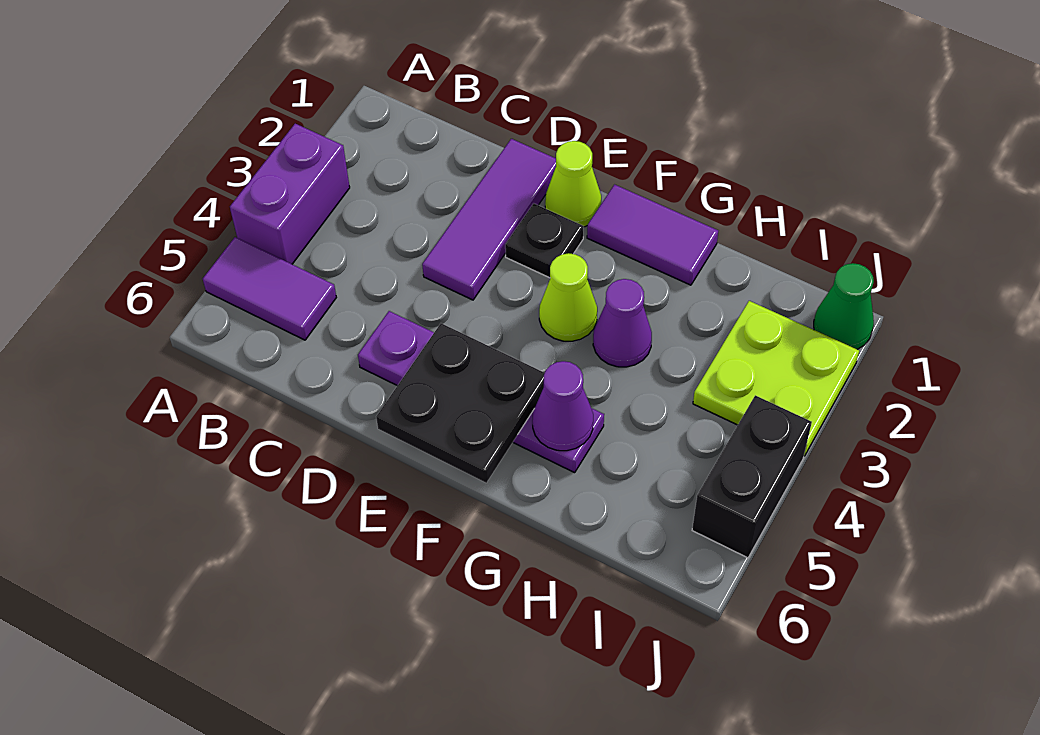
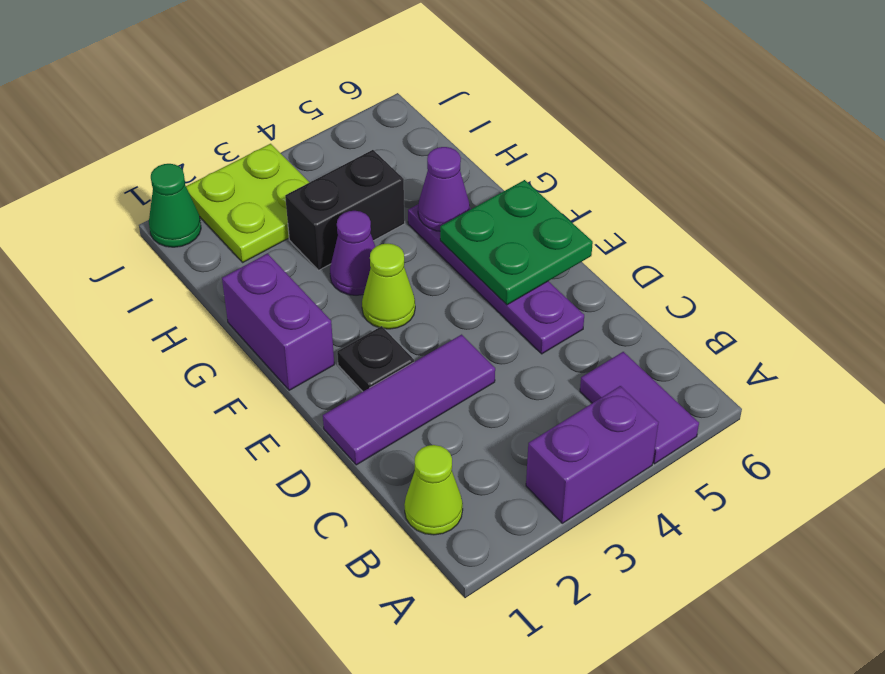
lime cone E1 level 1 -> lime cone B1 level 1
black plate E5:F6 level 2 -> green plate E5:F6 level 2
purple tile F1:G1 level 1 -> purple brick F1:G1 level 1
black brick J4:J5 level 1 -> black brick H3:H4 level 1

